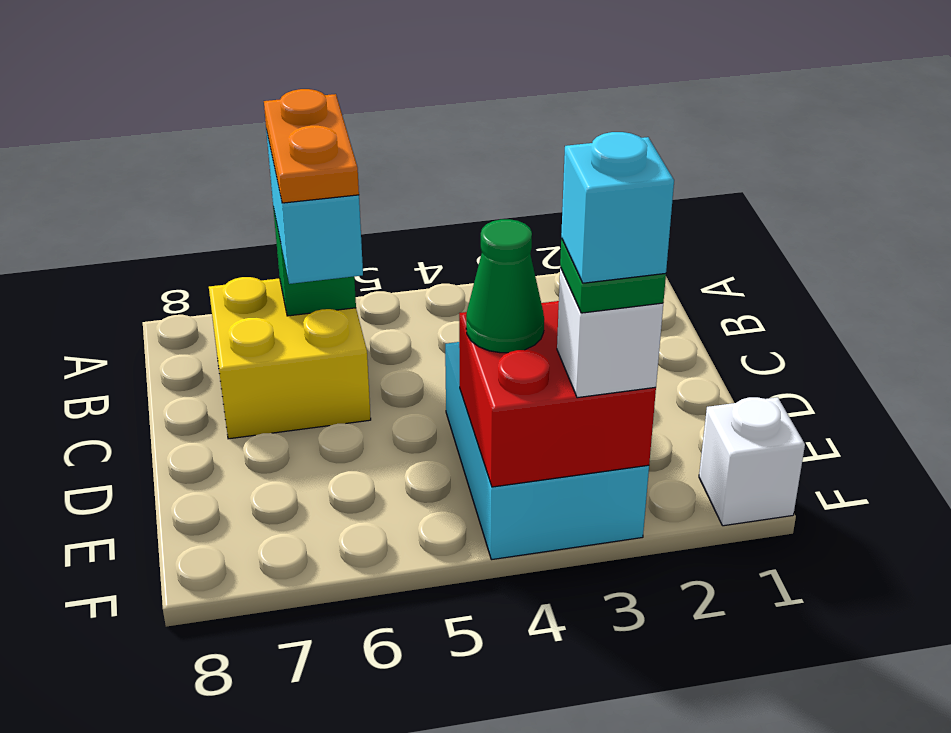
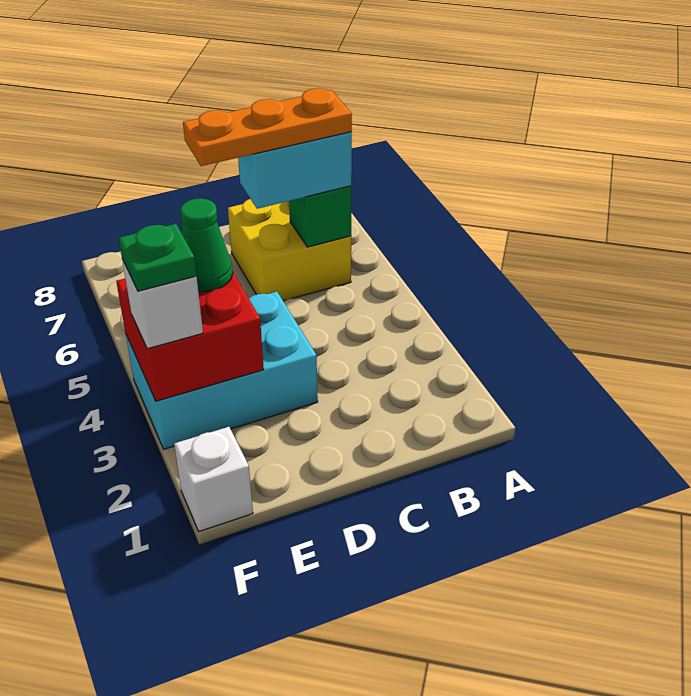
orange plate B6:C6 level 4 -> orange plate B6:D6 level 4
cyan brick F3 level 5 -> none

